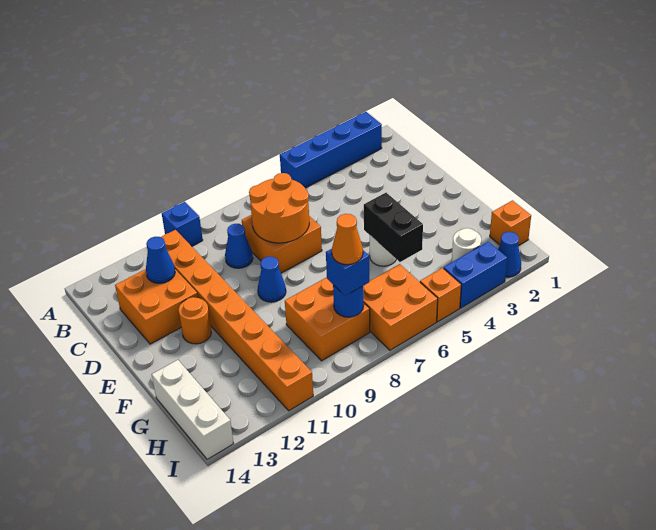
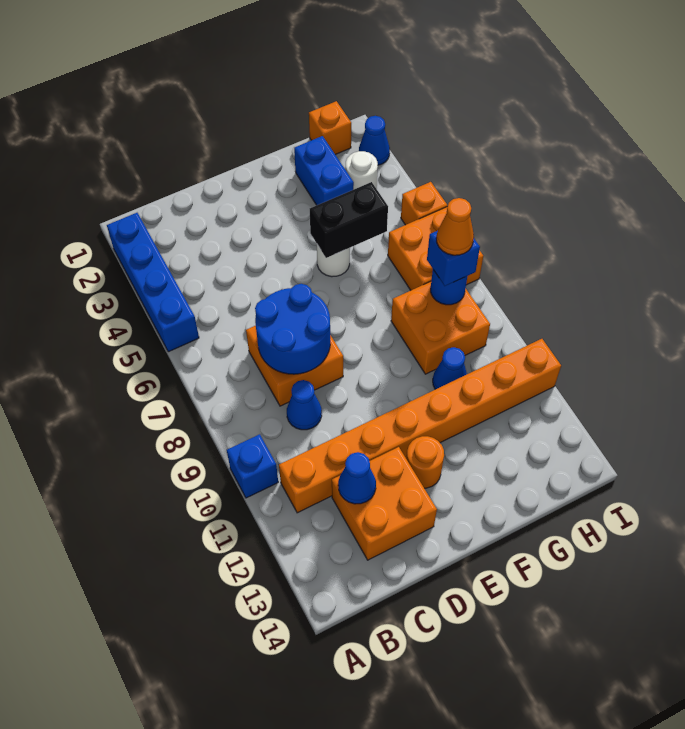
orange round brick C7:D8 level 2 -> blue round brick C7:D8 level 2
blue cone E9 level 1 -> blue cone G10 level 1
white brick G14:I14 level 1 -> none
blue brick I3:I4 level 1 -> blue brick G2:G3 level 1

